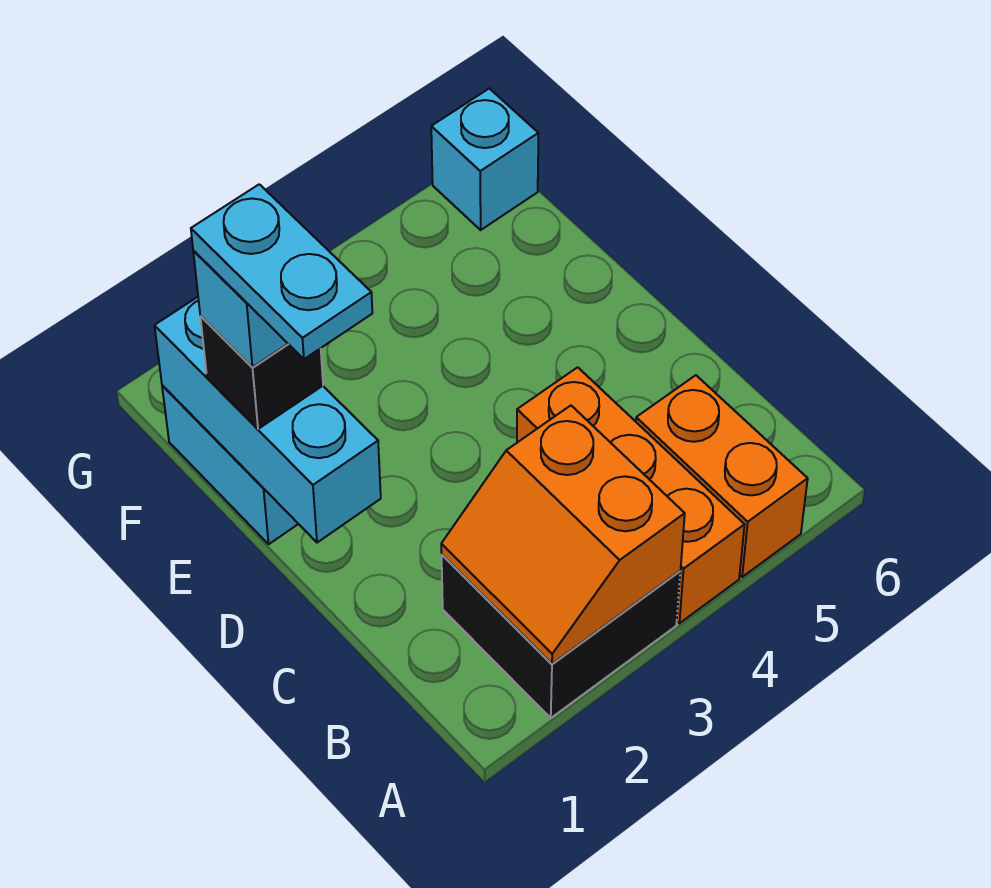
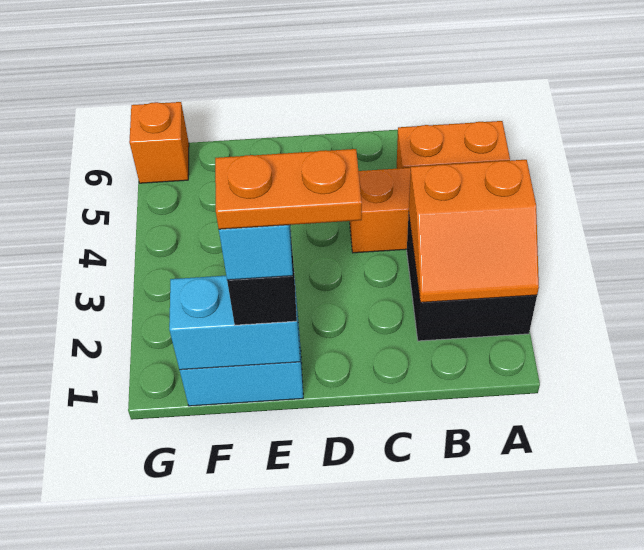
cyan brick D1:F1 level 2 -> cyan brick E1:F1 level 2
cyan plate D1:E1 level 5 -> orange plate D1:E1 level 5
cyan brick G6 level 1 -> orange brick G6 level 1

